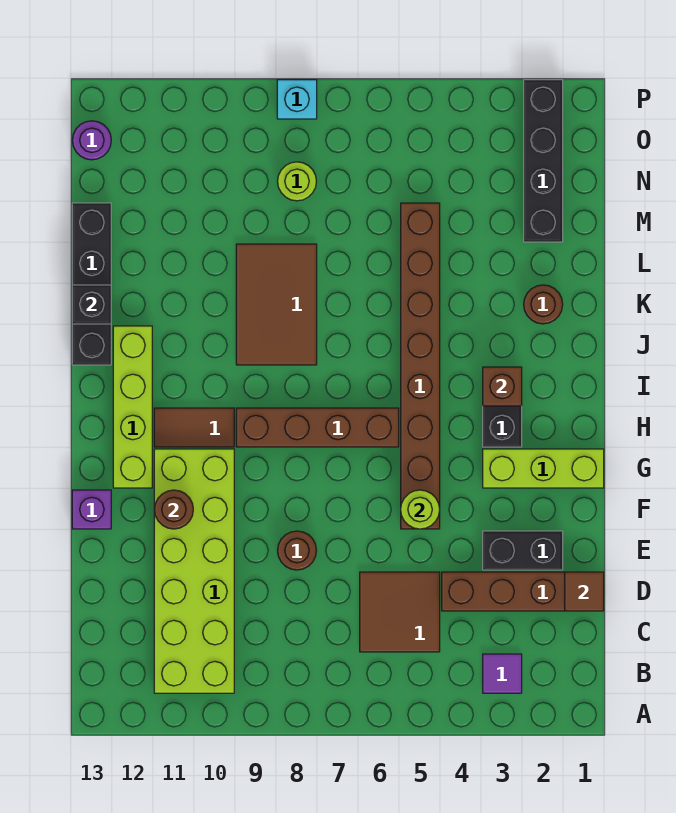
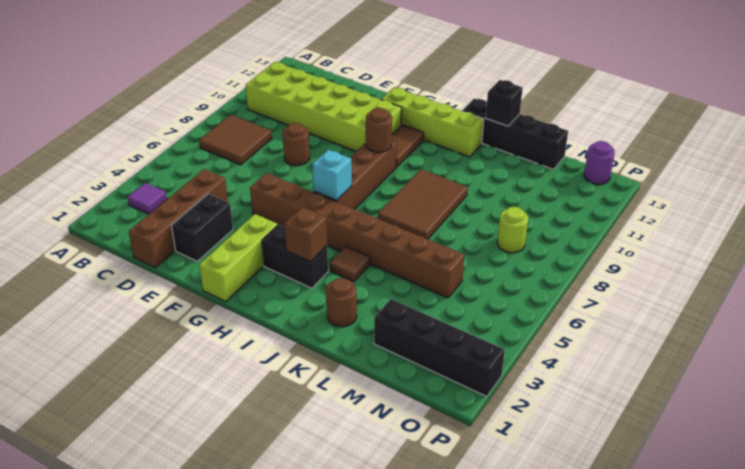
brown tile C5:D6 level 1 -> brown tile B7:C8 level 1
brown tile D1 level 2 -> brown tile J4 level 1
lime round brick F5 level 2 -> none
brown round brick F11 level 2 -> brown round brick H9 level 2
purple brick F13 level 1 -> none
brown tile J8:L9 level 1 -> brown tile J7:K9 level 1
cyan brick P8 level 1 -> cyan brick H6 level 2

